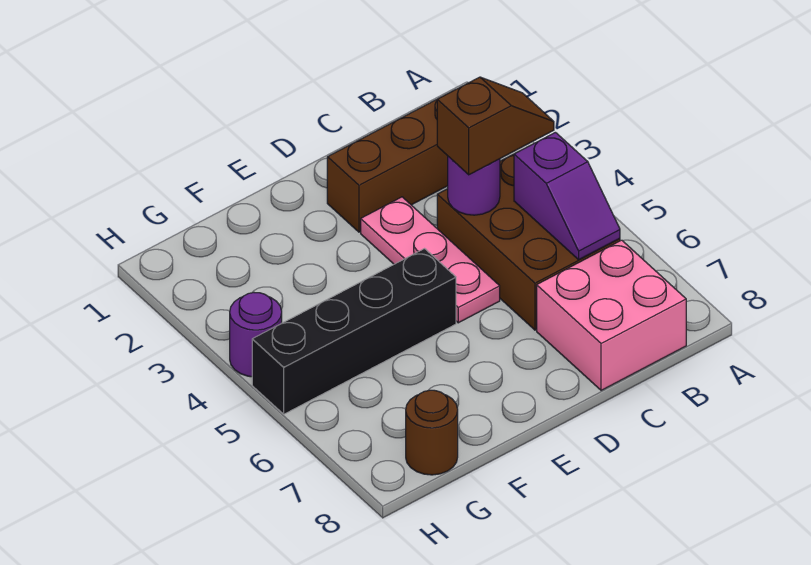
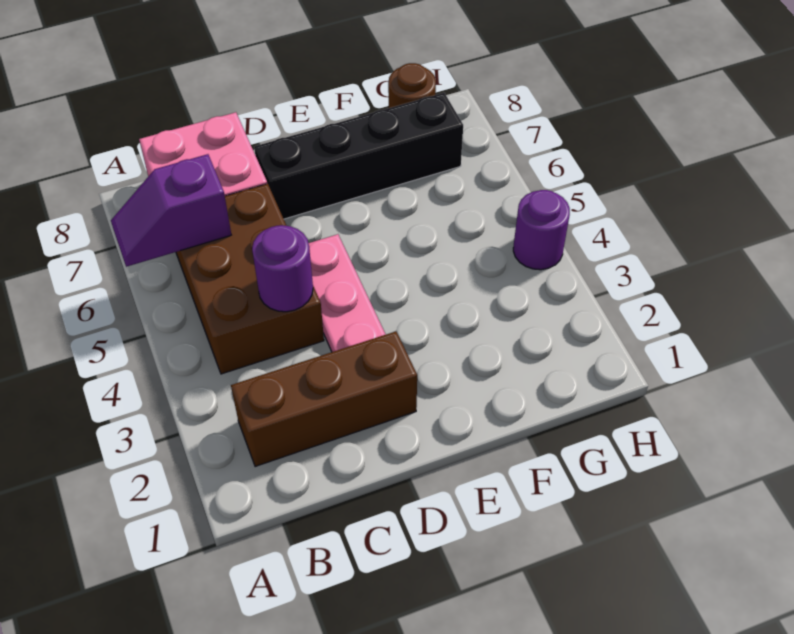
brown slope B4:C4 level 3 top C -> none
purple slope B5:B6 level 2 top 5 -> purple slope A6:B6 level 2 top B
black brick E5:H5 level 1 -> black brick D7:G7 level 1

